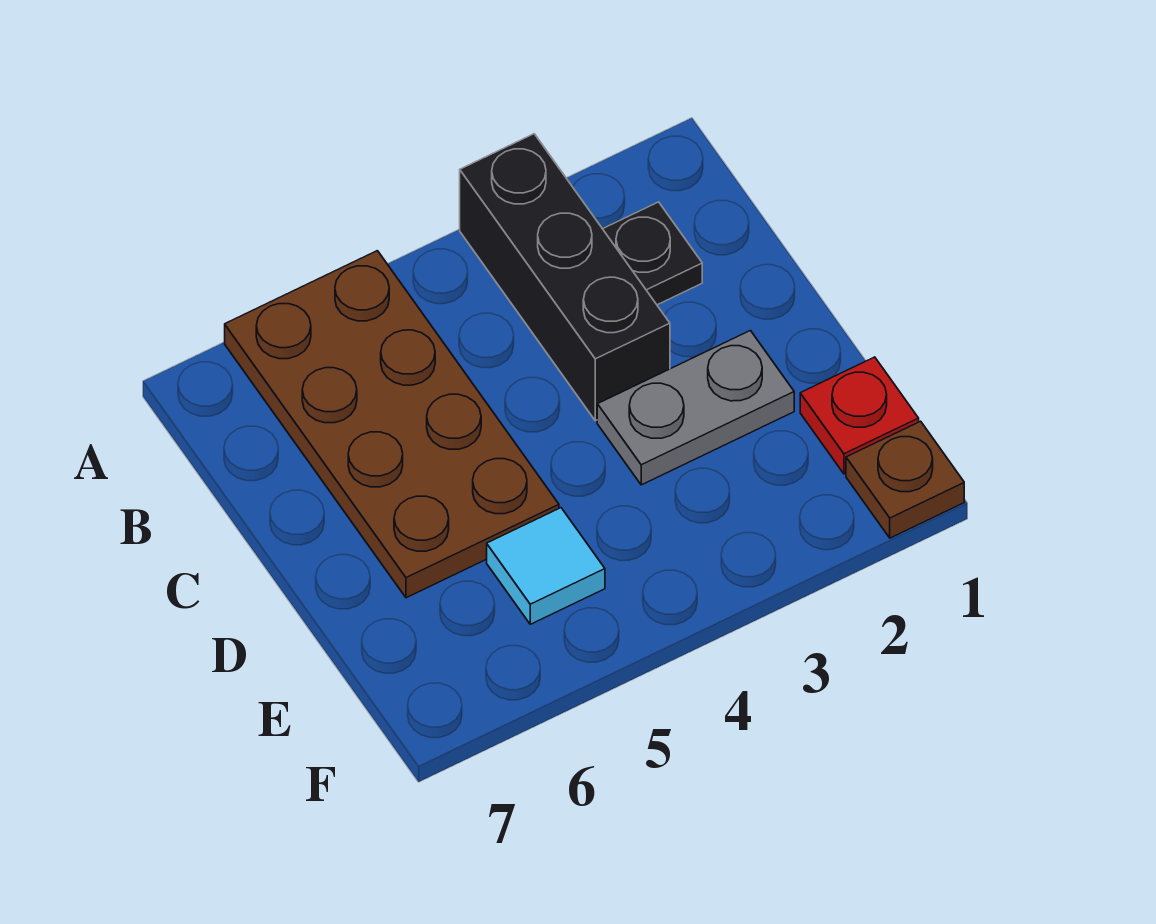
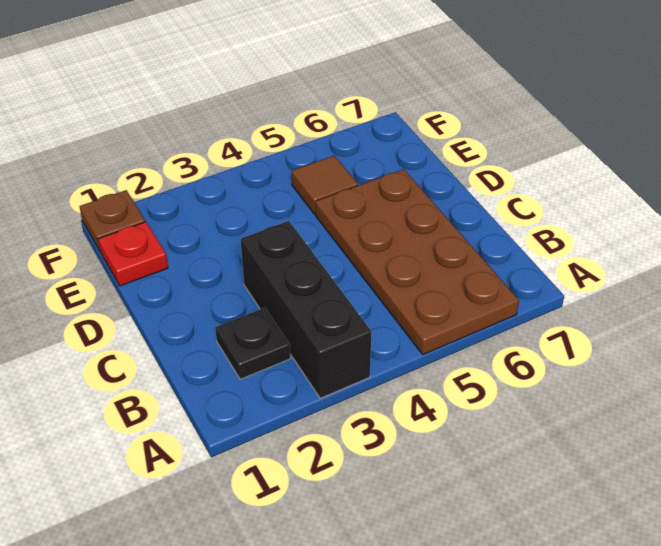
grey plate D2:D3 level 1 -> none
cyan tile E5 level 1 -> brown tile E5 level 1

